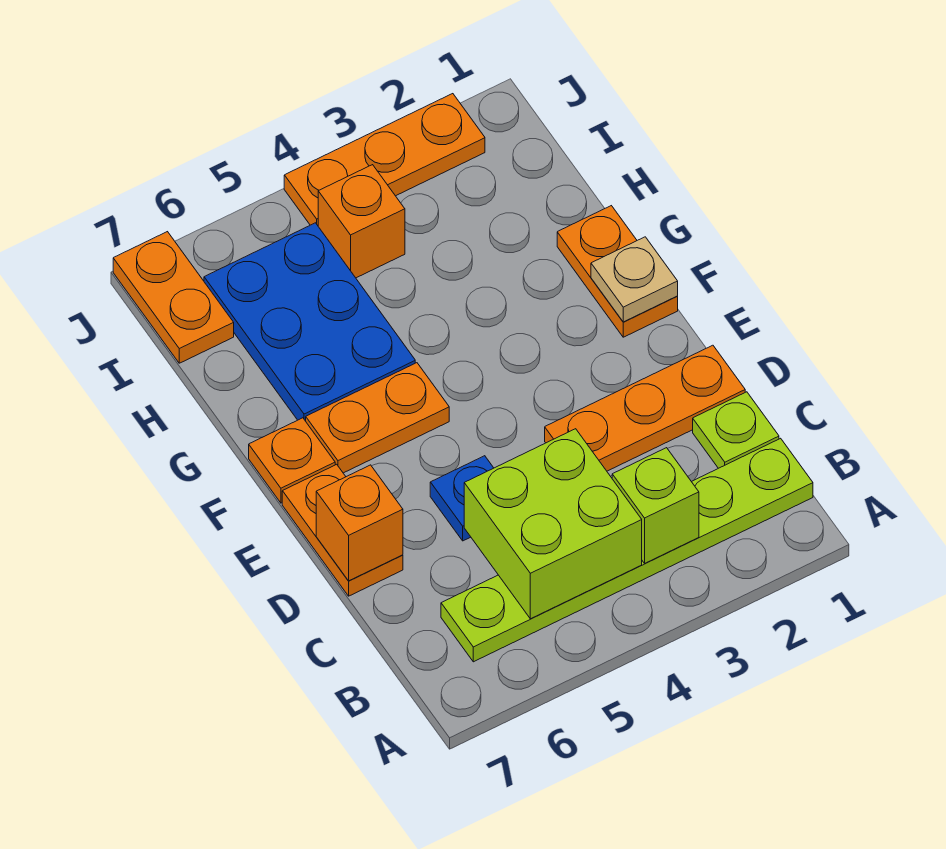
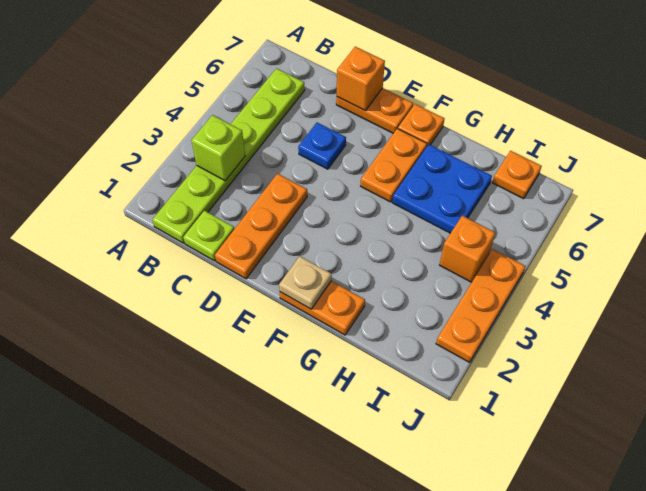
lime brick B4:C5 level 2 -> none
blue plate G5:I6 level 1 -> blue plate G5:H6 level 1
orange plate I7:J7 level 1 -> orange plate I7 level 1

